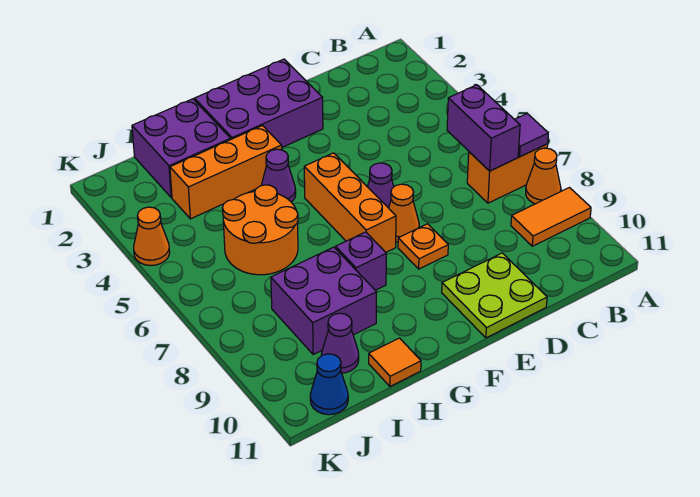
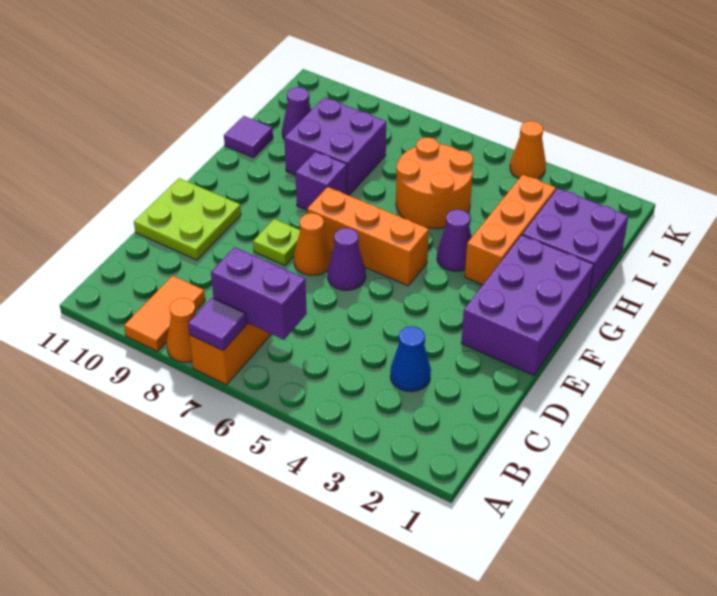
orange plate E8 level 1 -> lime plate E8 level 1
orange tile H11 level 1 -> purple tile H11 level 1
blue cone J11 level 1 -> blue cone C3 level 1

